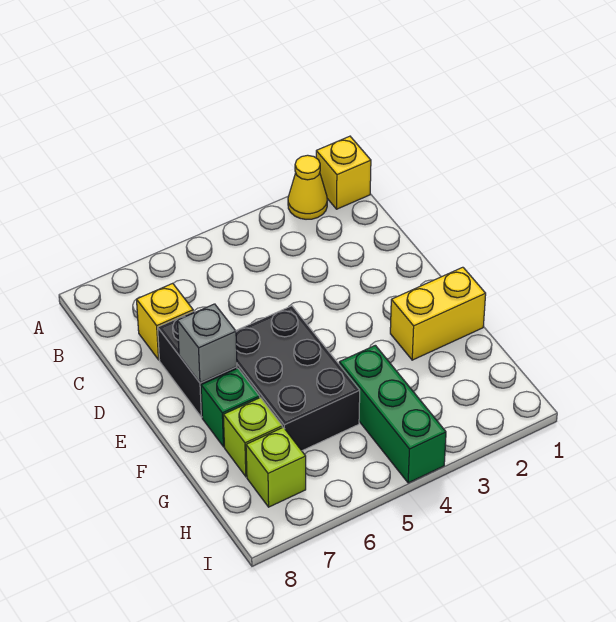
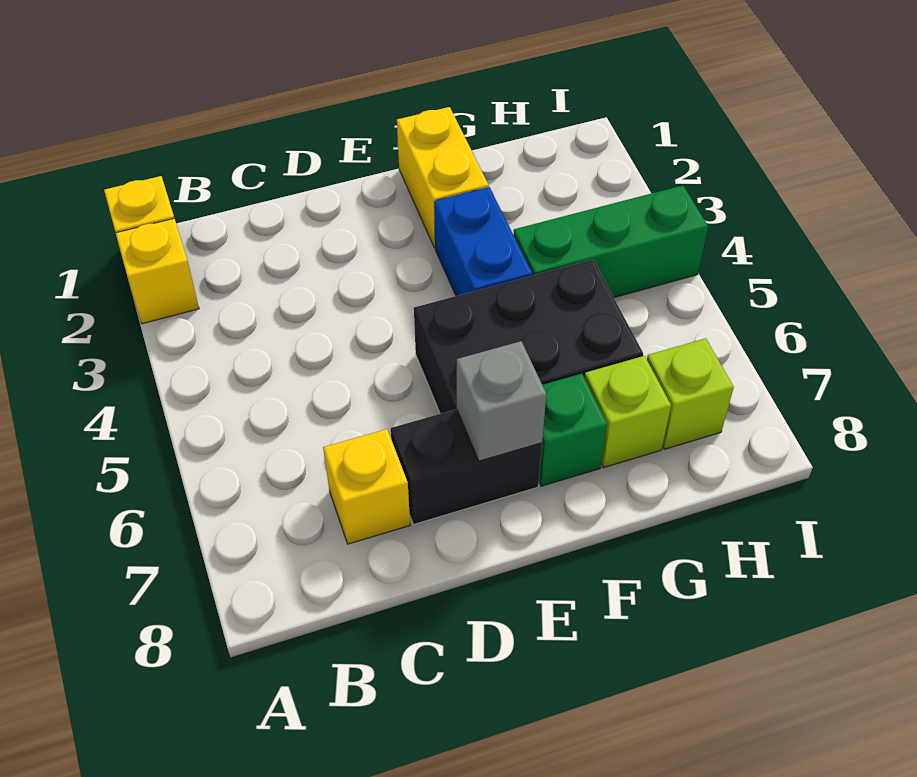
yellow cone A2 level 1 -> yellow brick A2 level 1
none -> blue brick F3:F4 level 1

